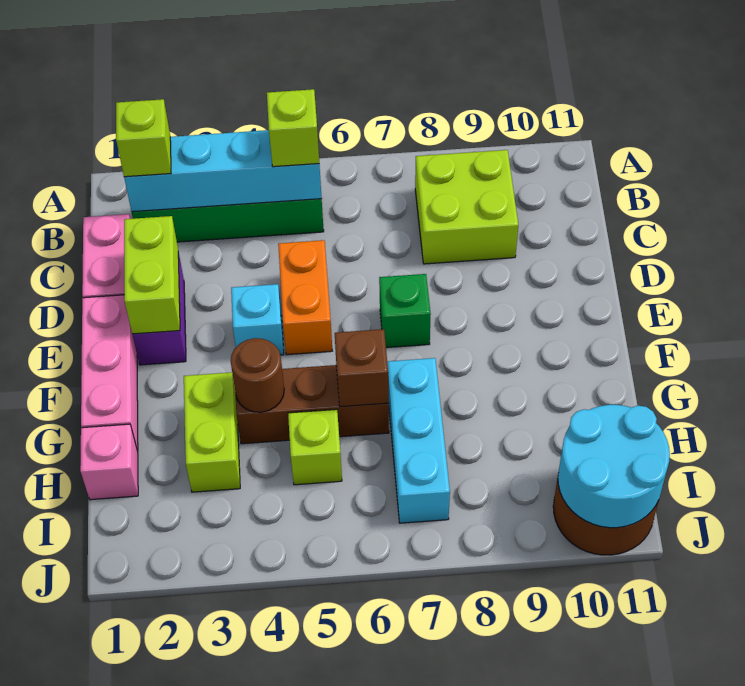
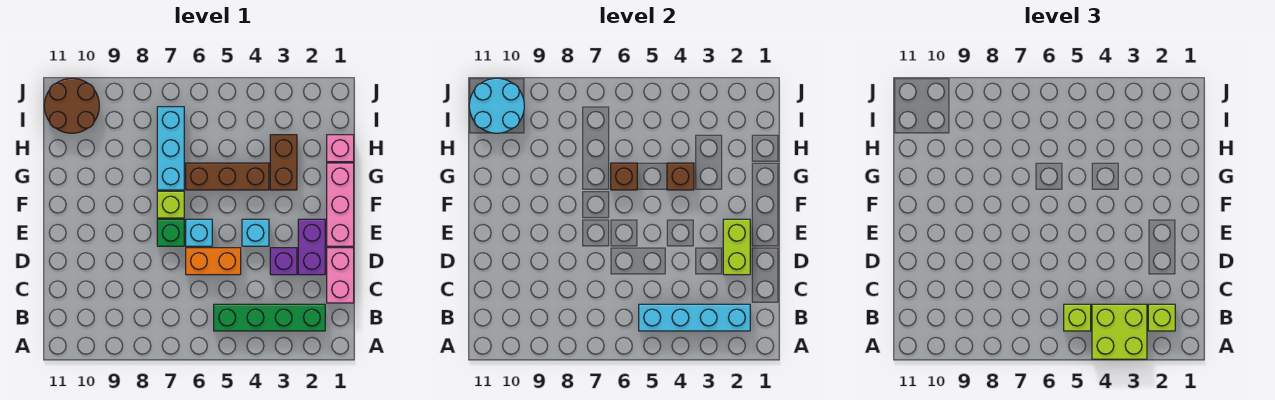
lime brick B8:C9 level 1 -> lime brick A3:B4 level 3
none -> purple brick D3 level 1
orange brick D5:E5 level 1 -> orange brick D5:D6 level 1
none -> cyan brick E6 level 1
lime brick G3:H3 level 1 -> brown brick G3:H3 level 1
brown round brick G4 level 2 -> brown brick G4 level 2
lime brick H5 level 1 -> lime brick F7 level 1

